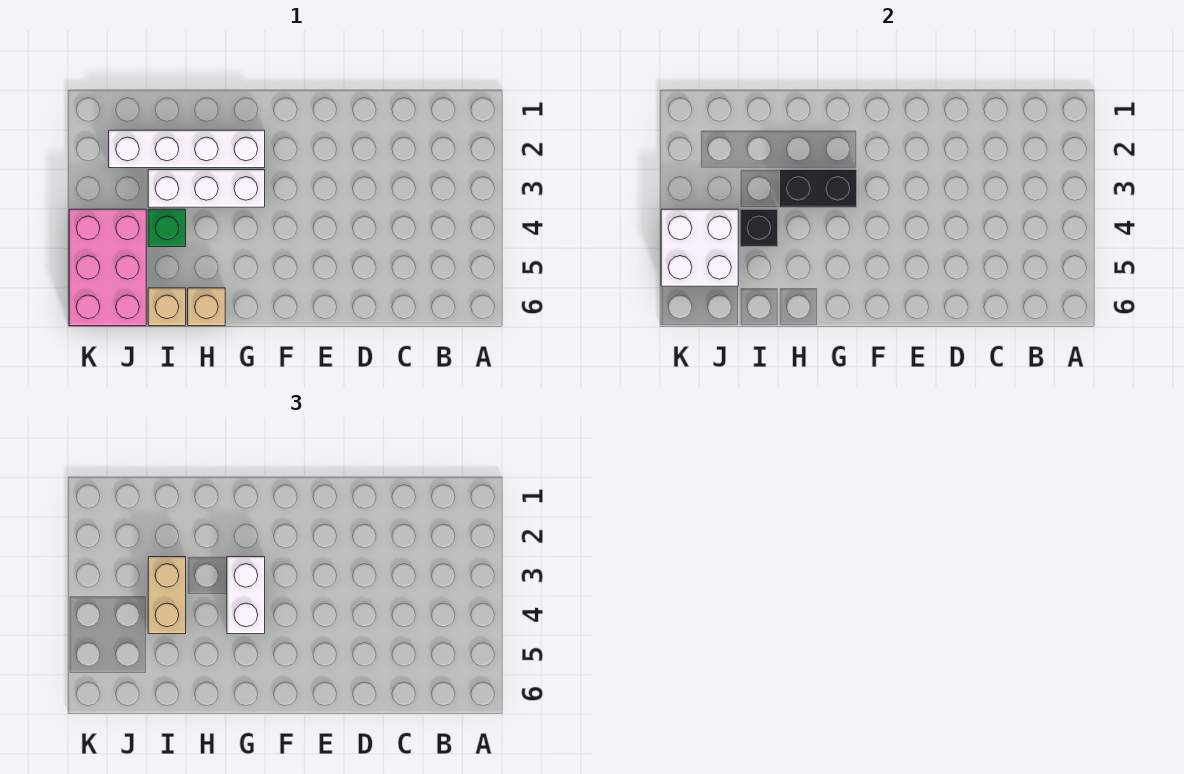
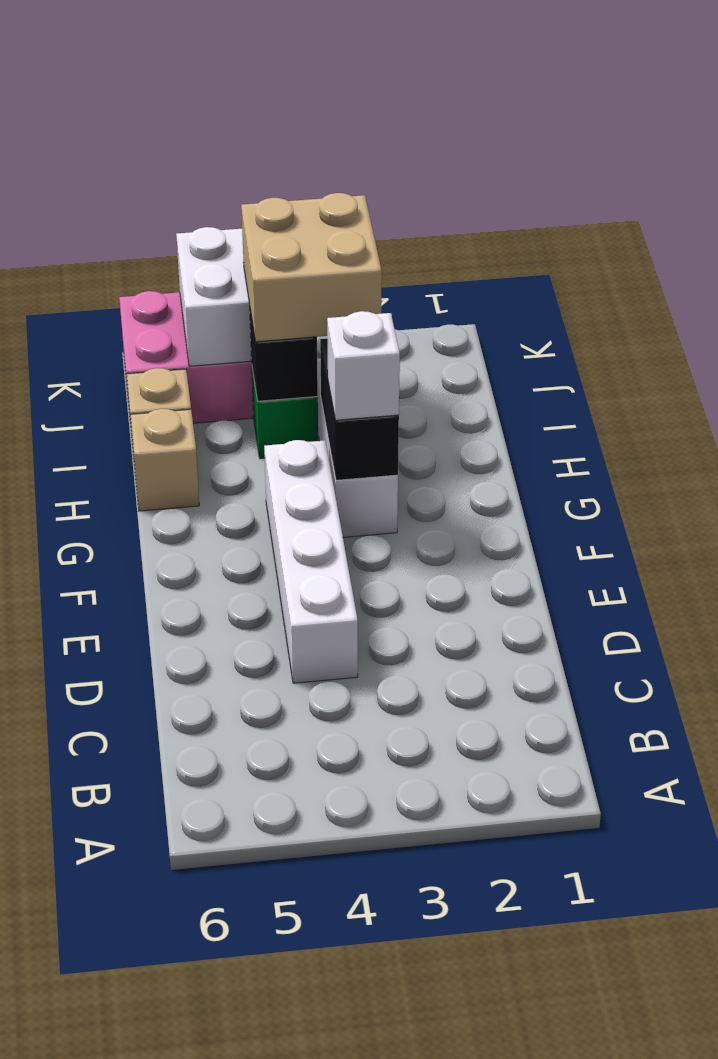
white brick G2:J2 level 1 -> white brick D4:G4 level 1
white brick G3:G4 level 3 -> white brick G3 level 3
tan brick I3:I4 level 3 -> tan brick I3:J4 level 3

